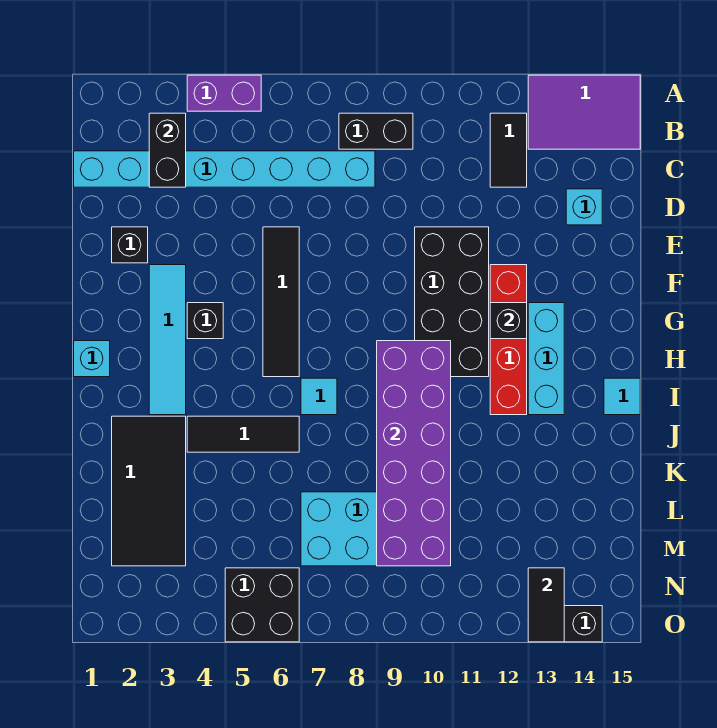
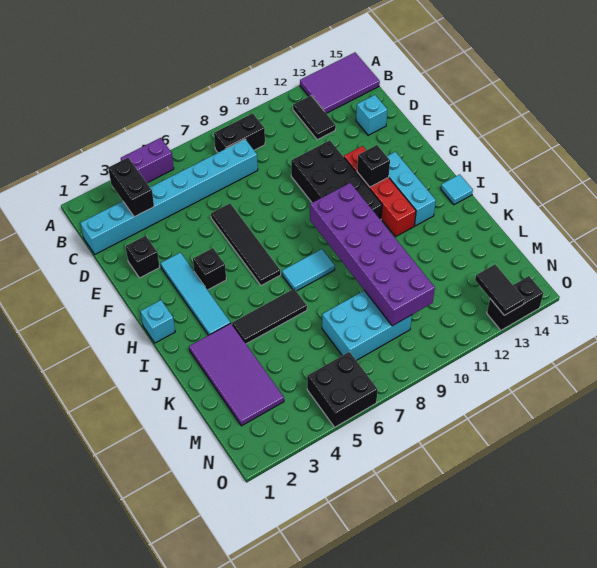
cyan tile I7 level 1 -> cyan tile I7:I8 level 1
black tile J2:M3 level 1 -> purple tile J2:M3 level 1

